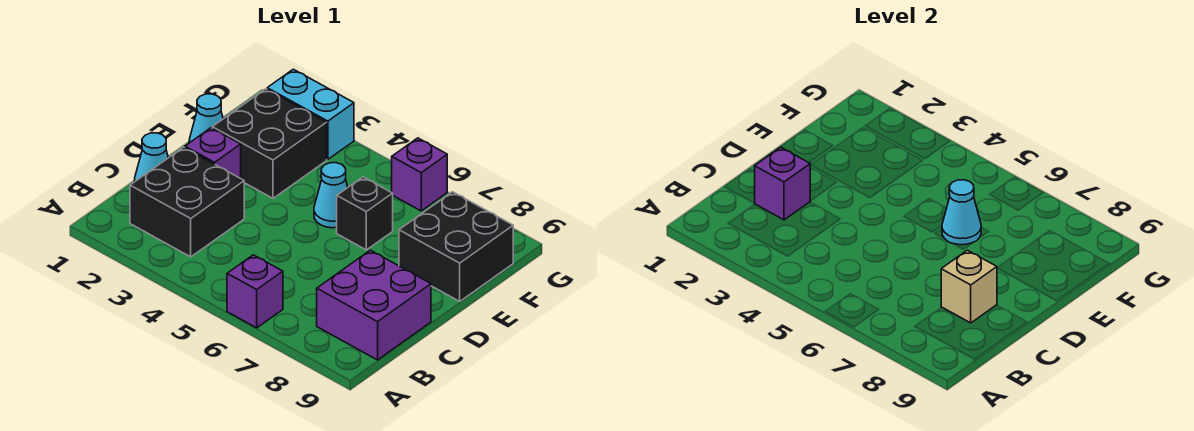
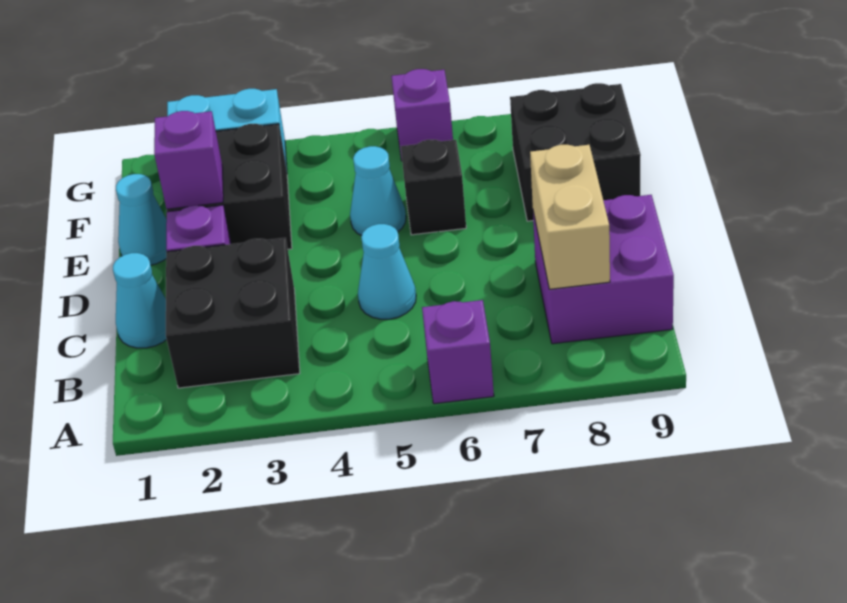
purple brick C2 level 2 -> purple brick E2 level 2
tan brick C8 level 2 -> tan brick B8:C8 level 2
cyan cone E6 level 2 -> cyan cone C5 level 1

